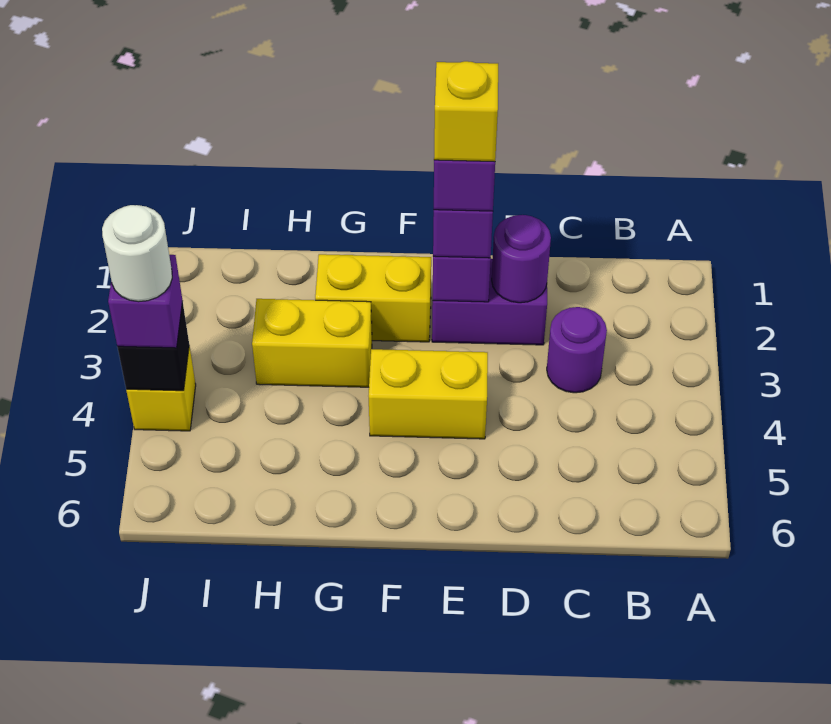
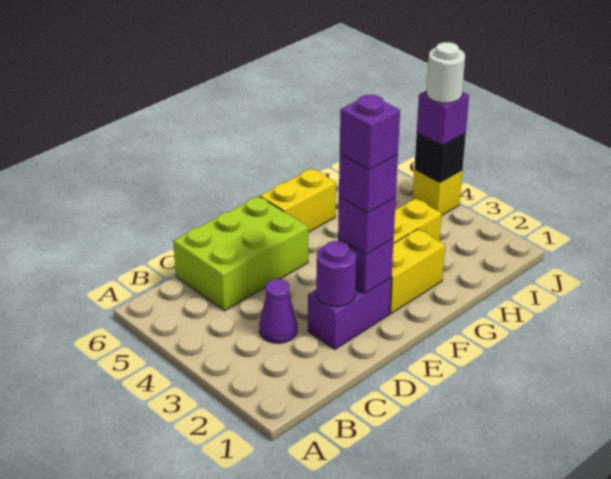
purple round brick C3 level 1 -> purple cone C3 level 1
none -> lime brick C5:E6 level 1
yellow brick E2 level 5 -> purple brick E2 level 5
yellow brick E4:F4 level 1 -> yellow brick F6:G6 level 1

